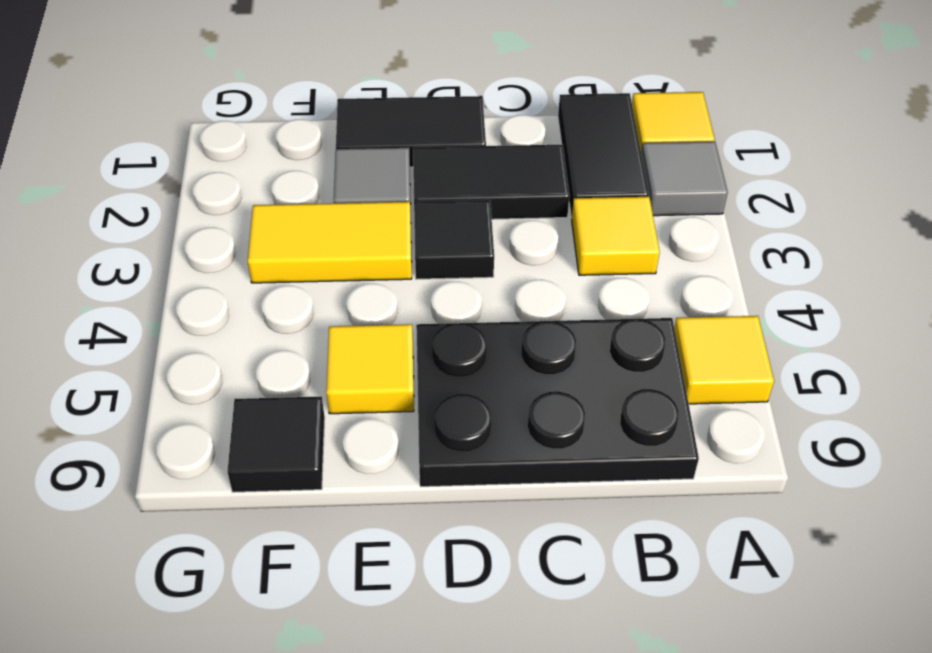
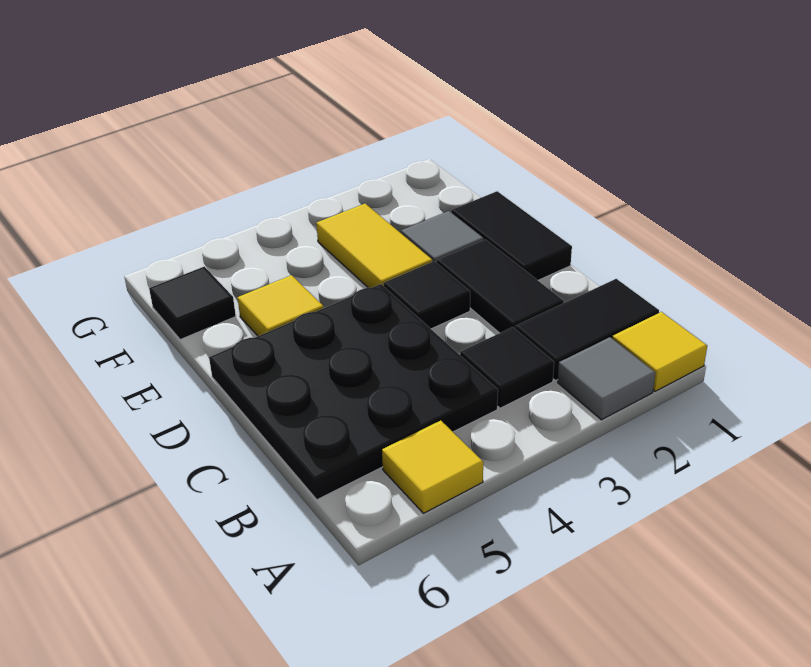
yellow tile B3 level 1 -> black tile B3 level 1
black plate B5:D6 level 1 -> black plate B4:D6 level 1

